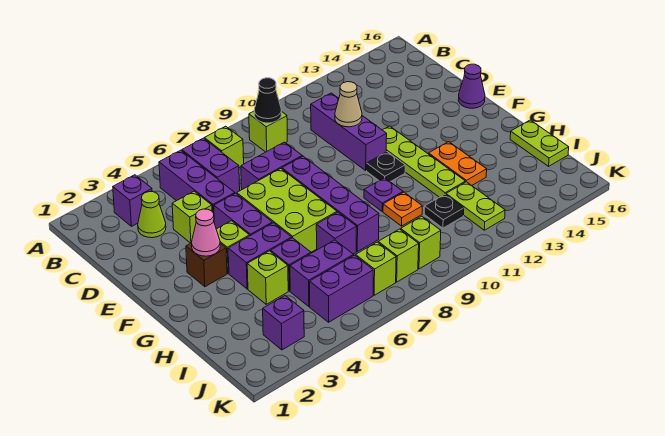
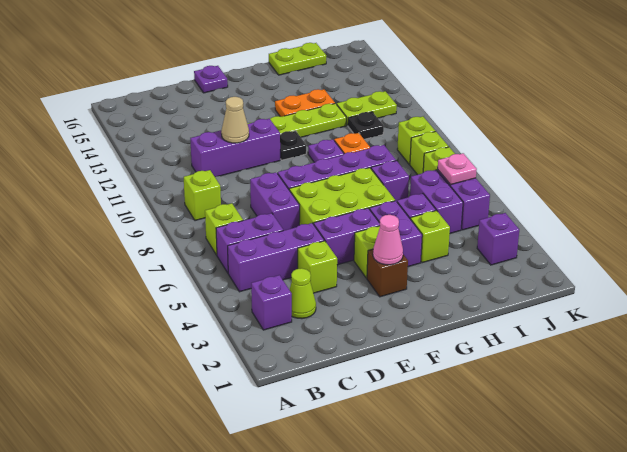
black cone B9 level 2 -> none
purple cone E16 level 1 -> purple plate E16 level 1
none -> pink plate J6 level 2

